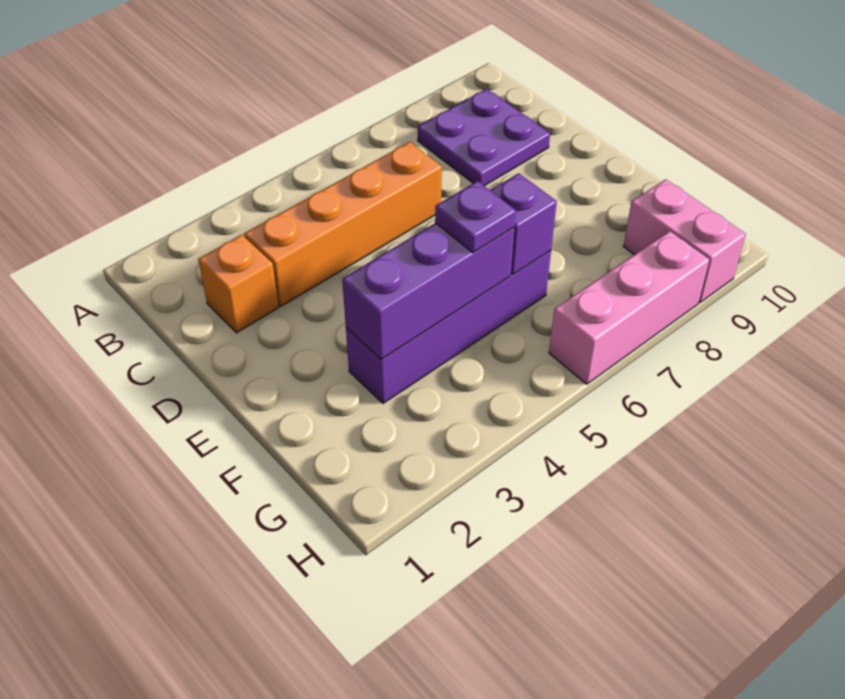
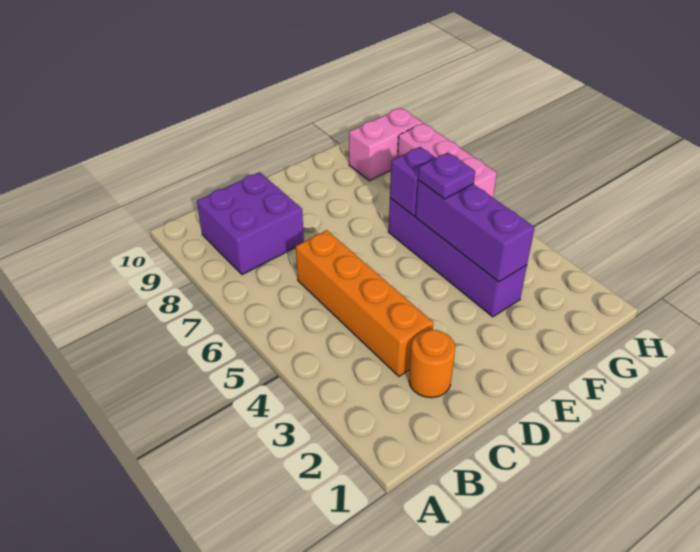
purple plate B8:C9 level 1 -> purple brick B8:C9 level 1
orange brick C2 level 1 -> orange round brick C2 level 1

